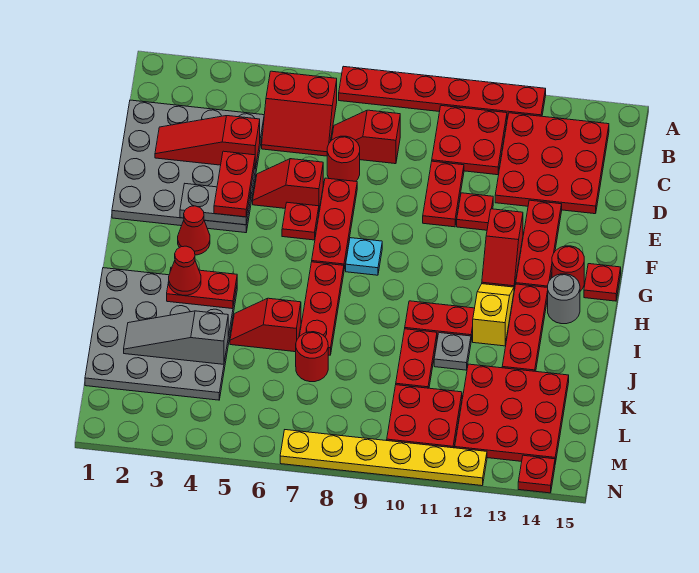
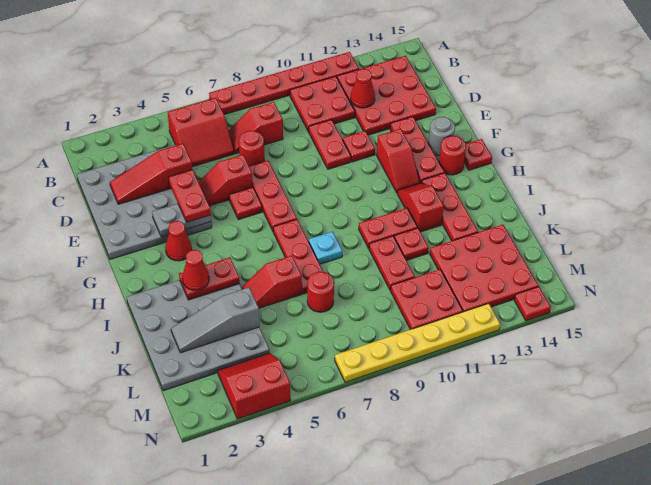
none -> red cone C12 level 2
cyan plate G8 level 1 -> cyan plate I8 level 1
yellow slope H12:I12 level 1 top I -> red slope H12:I12 level 1 top I
grey round brick H14 level 1 -> grey round brick F14 level 1
grey plate J11 level 1 -> red plate J11 level 1
none -> red slope M3:N4 level 1 top N

